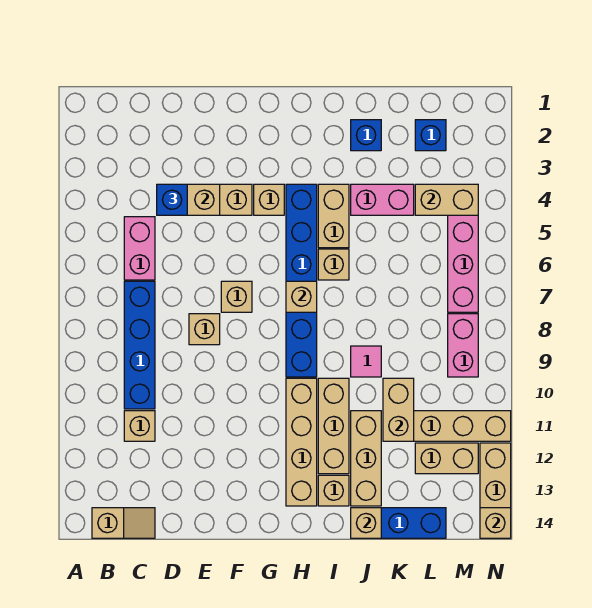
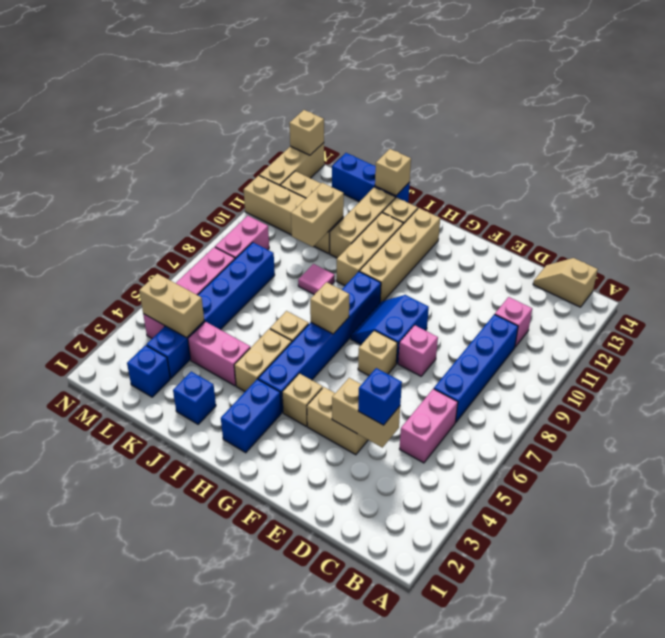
tan brick C11 level 1 -> pink brick C11 level 1
tan brick E8 level 1 -> pink brick E8 level 1
none -> blue slope F8:G9 level 1 top F
none -> blue brick H2:H3 level 1
none -> blue brick L3:L8 level 1

